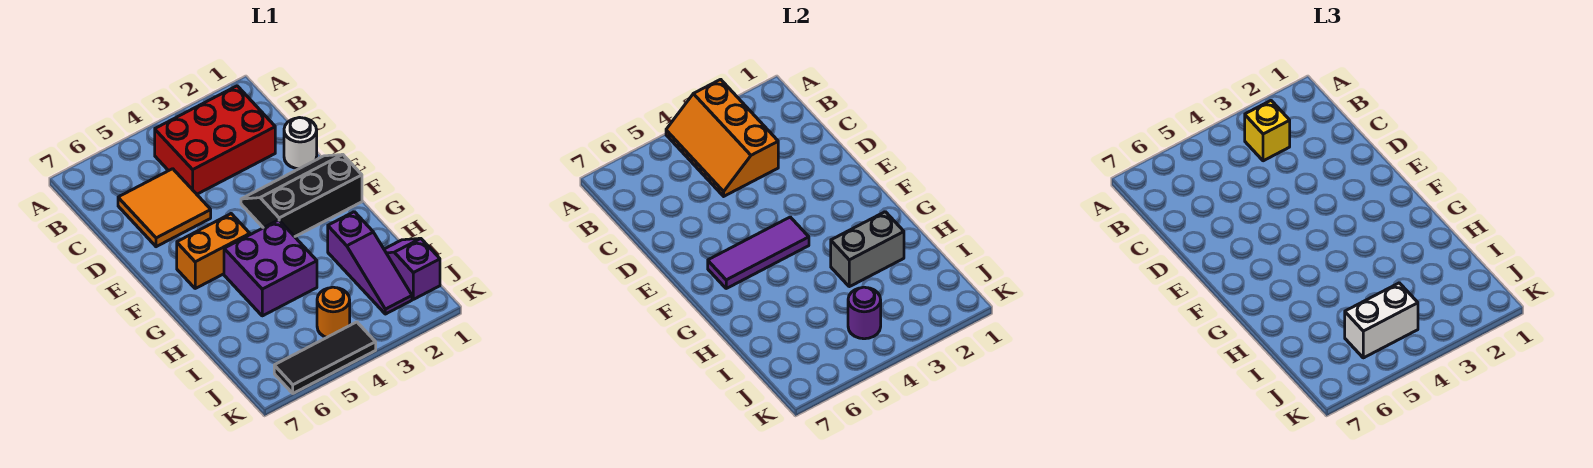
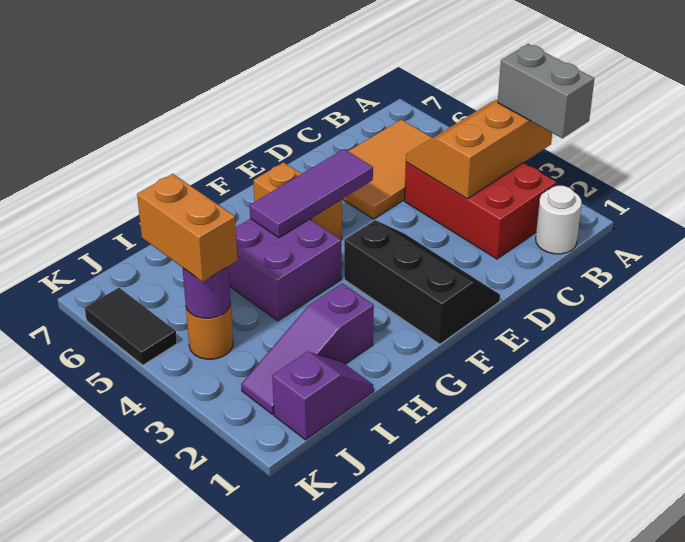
yellow brick B3 level 3 -> none
orange tile C5:D6 level 1 -> orange tile B5:D6 level 1
white round brick D1 level 1 -> white round brick B1 level 1
purple tile F4:F6 level 2 -> purple tile E5:G5 level 2
grey brick H2:H3 level 2 -> grey brick A2:A3 level 3
white brick J4:J5 level 3 -> orange brick J4:J5 level 3
black tile K4:K6 level 1 -> black tile K5:K6 level 1

